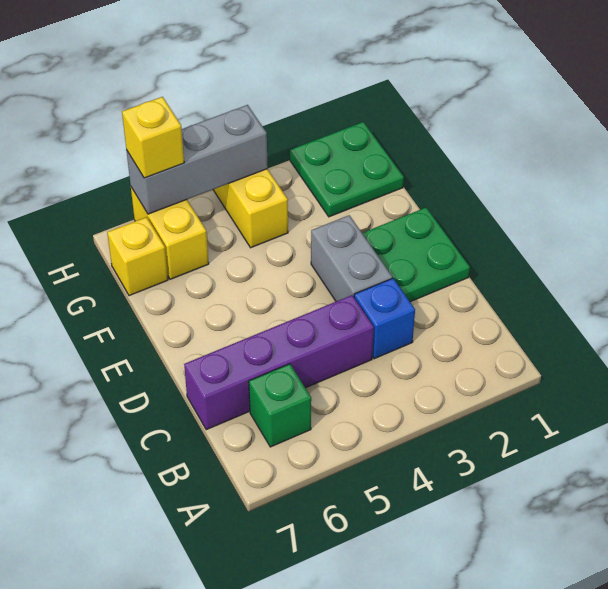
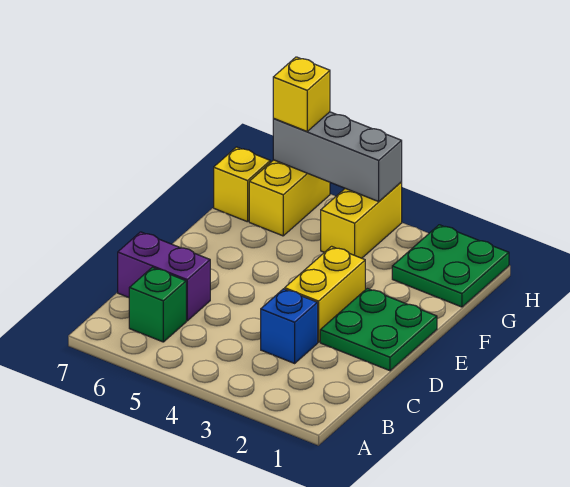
purple brick C4:C7 level 1 -> purple brick C6:C7 level 1
grey brick D3:E3 level 1 -> yellow brick D3:E3 level 1

